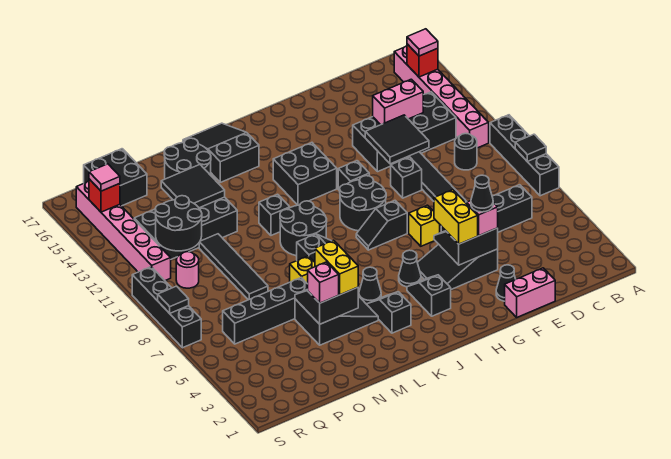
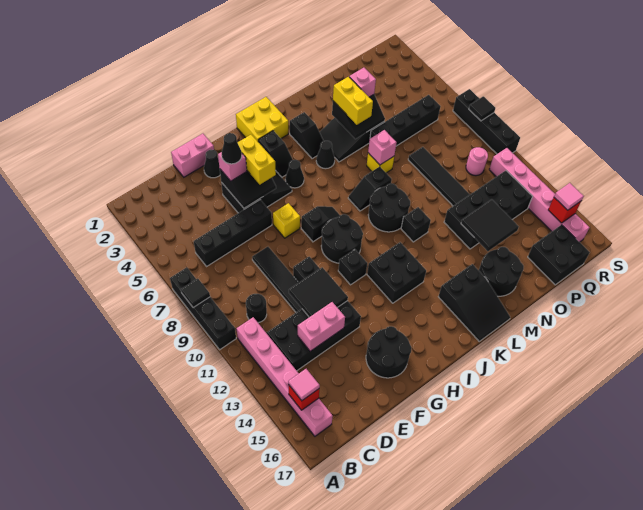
none -> yellow brick I1:J2 level 1
none -> pink brick M7 level 2
black round brick P11:Q12 level 2 -> black round brick F15:G16 level 1

